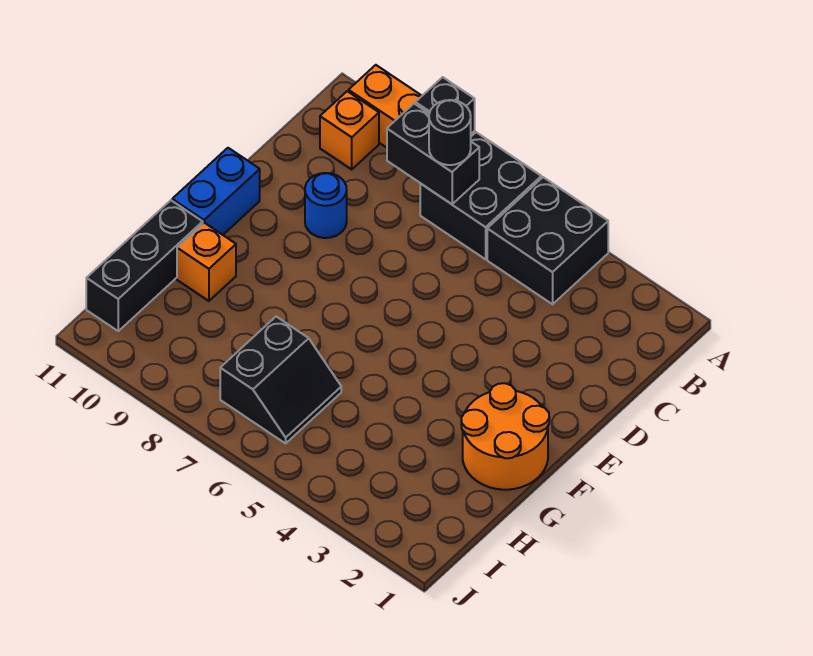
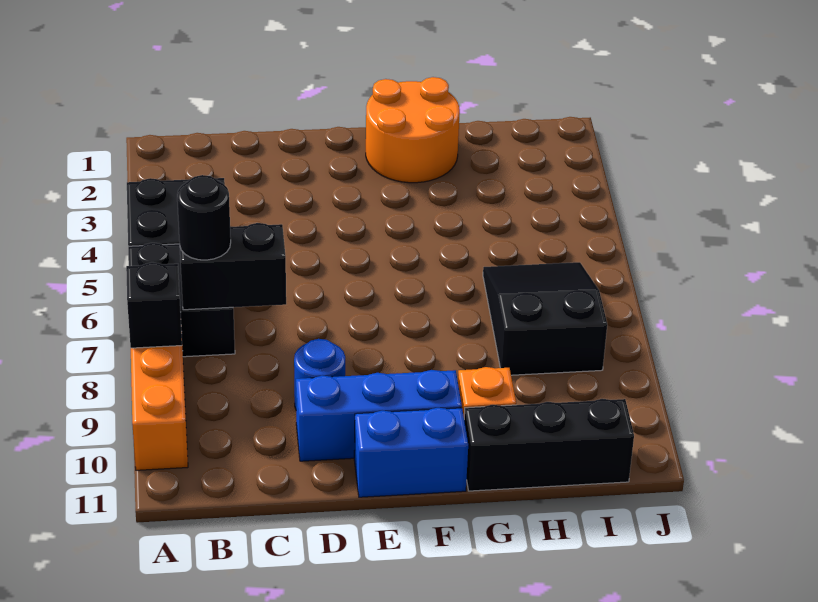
black brick B7:B8 level 2 -> black brick B7:C7 level 2
orange brick B10 level 1 -> none
none -> blue brick D10:F10 level 1
black slope H6:I7 level 1 top 7 -> black slope H6:I8 level 1 top 8

